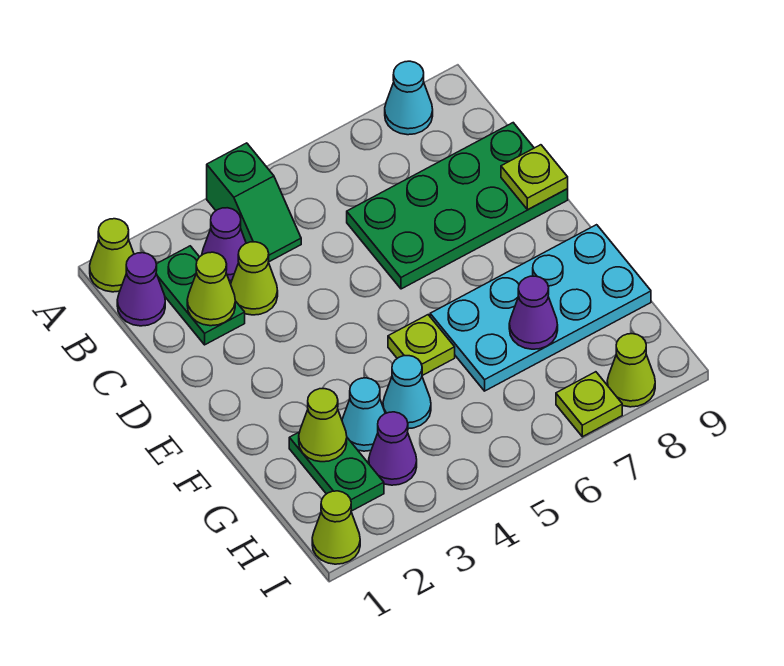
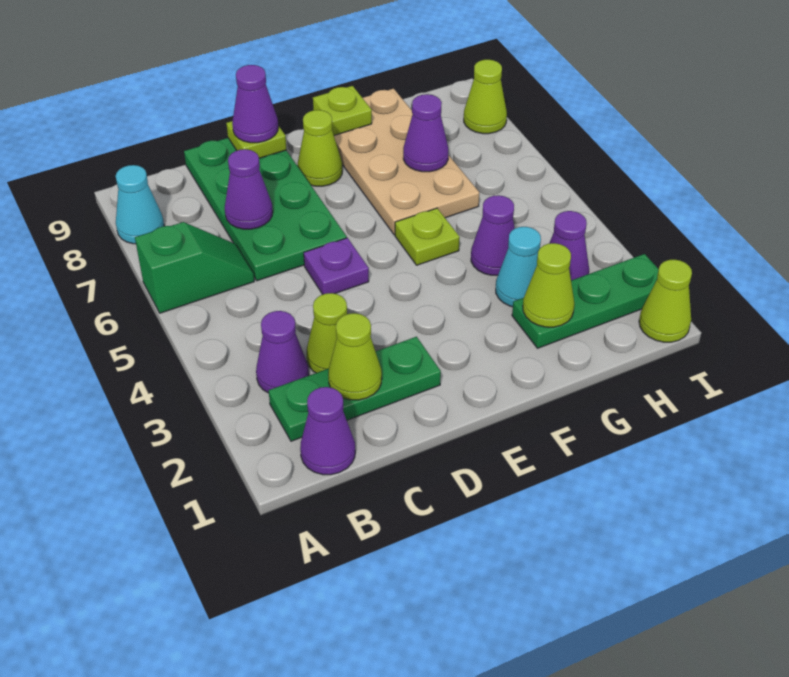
lime cone A1 level 1 -> lime cone E8 level 1
green slope A4:B4 level 1 top A -> green slope A6:B6 level 1 top A
green plate B2:C2 level 1 -> green plate B2:D2 level 1
none -> purple cone C7 level 2
none -> purple plate D5 level 1
none -> purple cone D9 level 3
cyan plate F6:G9 level 1 -> tan plate F6:G9 level 1
green plate G2:H2 level 1 -> green plate G2:I2 level 1
cyan cone G4 level 1 -> purple cone G4 level 1
lime plate I7 level 1 -> lime plate F9 level 2

